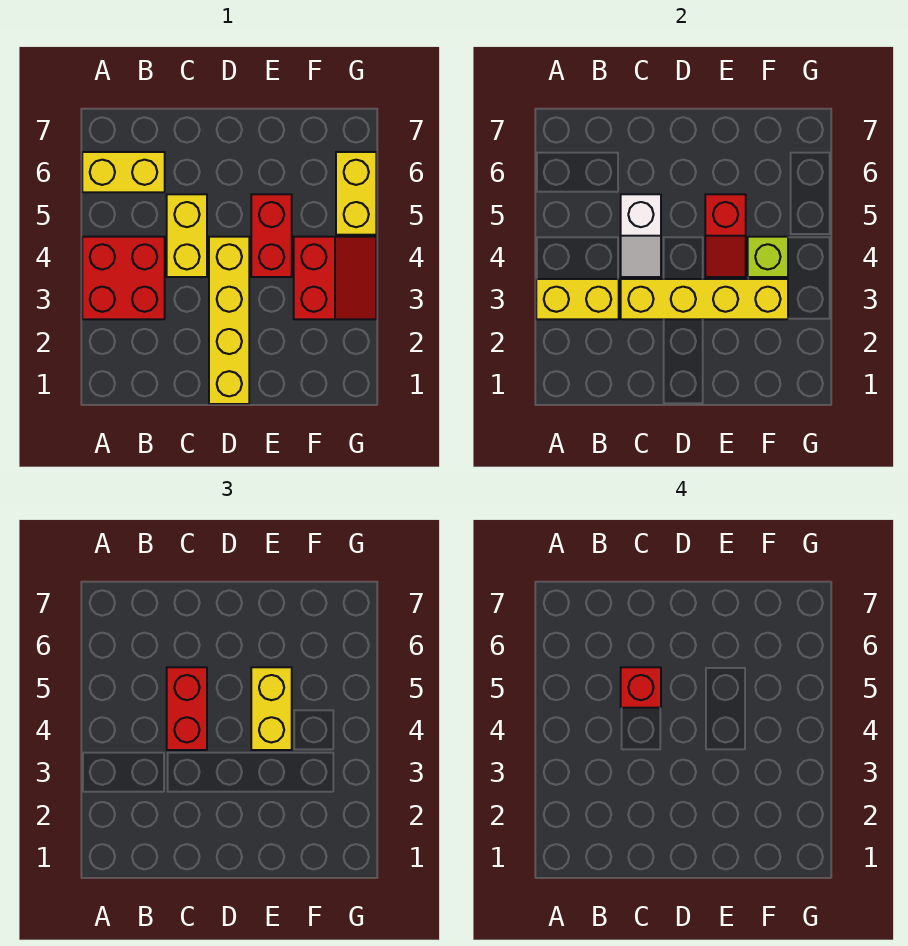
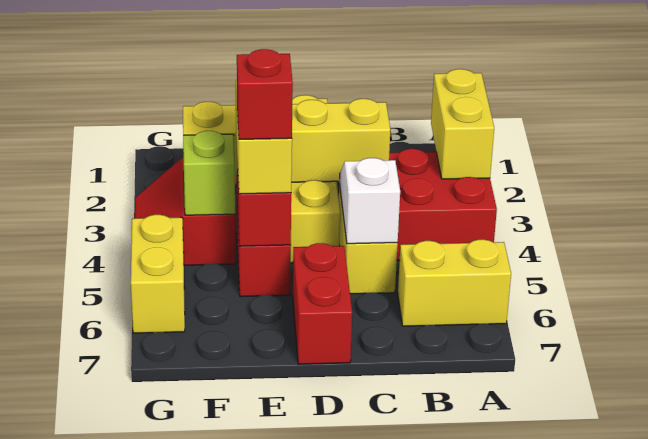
yellow brick A3:B3 level 2 -> yellow brick A2:A3 level 2
red brick C4:C5 level 3 -> red brick D6:D7 level 1
red brick C5 level 4 -> red brick E5 level 4

